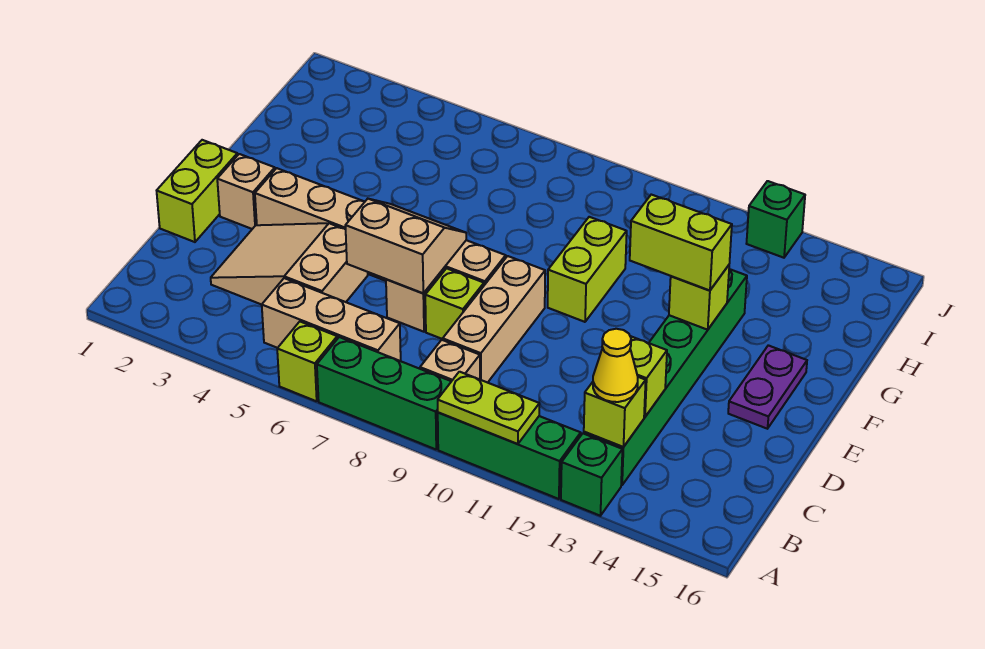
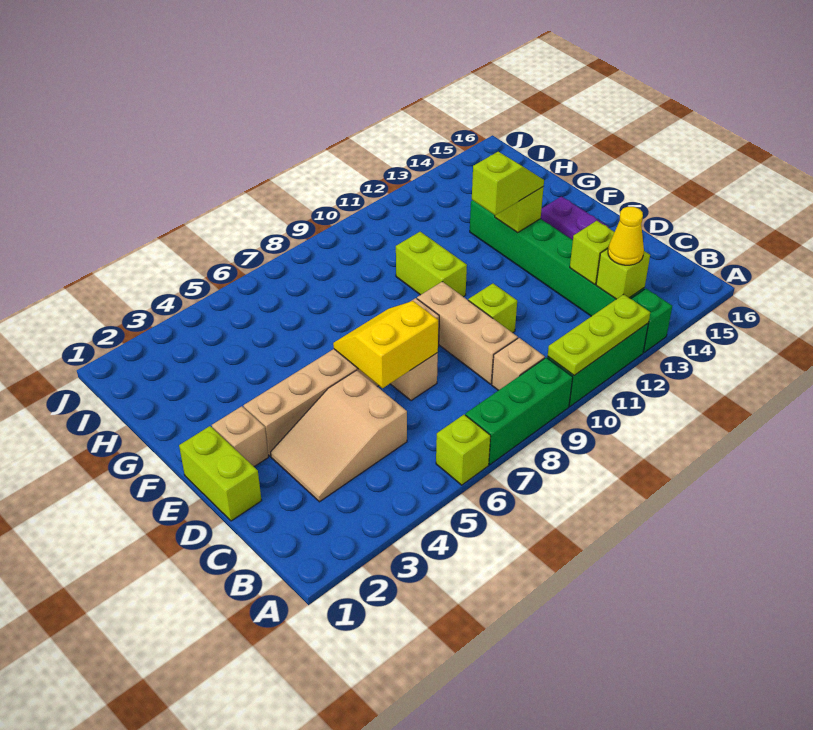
lime plate A10:A11 level 2 -> lime plate A10:A12 level 2
tan brick B5:B7 level 1 -> none
tan slope D6:E7 level 2 top D -> yellow slope D6:E7 level 2 top D
lime brick D8 level 1 -> lime brick D10 level 1
lime brick F12:F13 level 3 -> lime slope F12:F13 level 3 top 12
green brick J13 level 1 -> none

